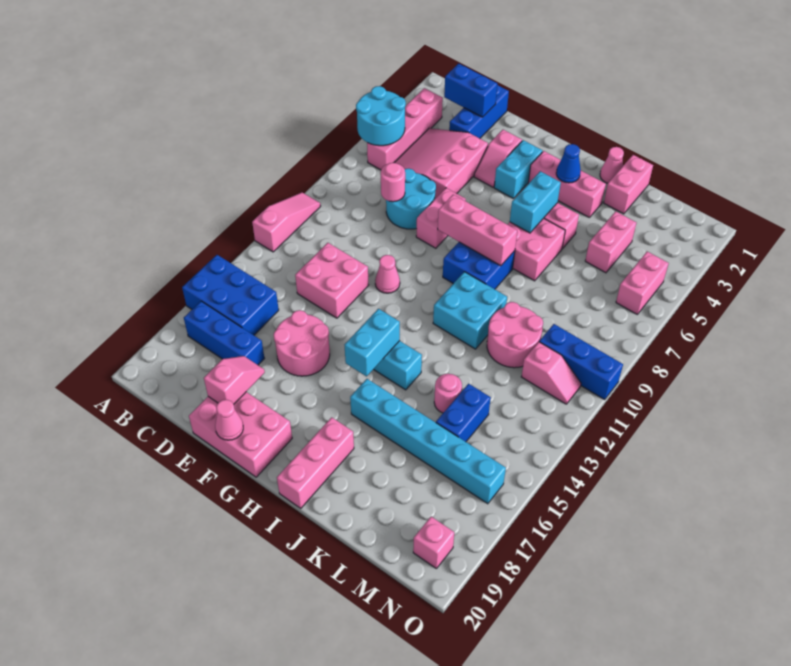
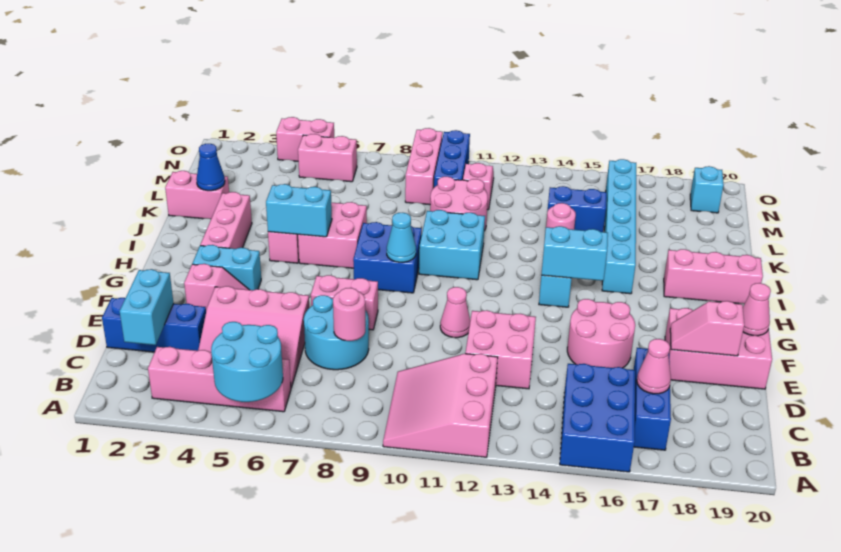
pink slope A10:A12 level 1 top 12 -> pink slope A10:C12 level 1 top 12
blue brick C2:D2 level 2 -> cyan brick C2:D2 level 2
pink brick E19:G20 level 1 -> pink brick E18:F20 level 1
pink brick G8:I8 level 2 -> pink brick M9:O9 level 1
none -> cyan cone H9 level 2
blue cone I3 level 2 -> blue cone K2 level 2
pink cone J1 level 1 -> pink cone C17 level 2
pink brick L4:L5 level 1 -> pink brick O4:O5 level 1
pink brick N19 level 1 -> cyan brick N19 level 1

